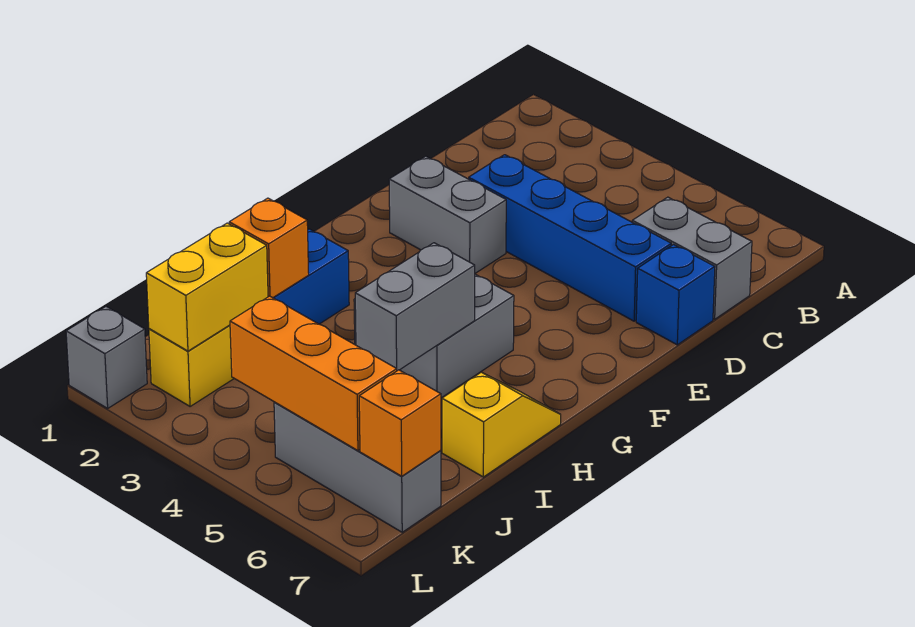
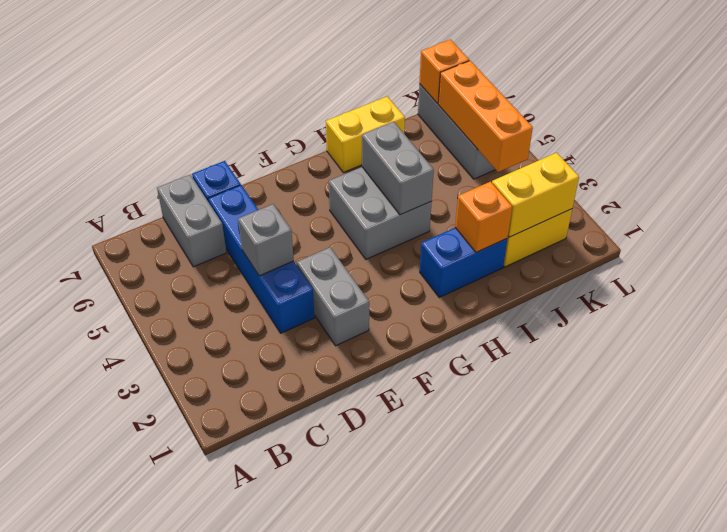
grey brick H5:I5 level 2 -> grey brick H4:H5 level 2
yellow slope H7:I7 level 1 top I -> yellow brick H7:I7 level 1
grey brick L1 level 1 -> grey brick D4 level 2

